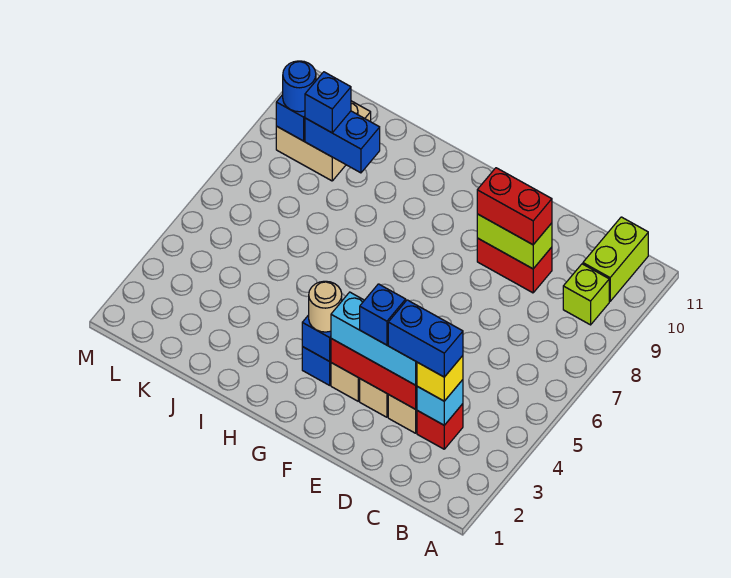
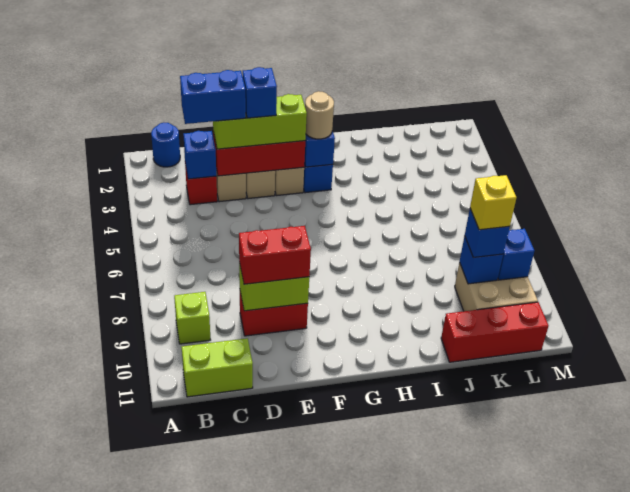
lime brick B10:B11 level 1 -> lime brick B11:C11 level 1
cyan brick C3 level 2 -> blue brick C3 level 2
yellow brick C3 level 3 -> yellow brick K9 level 4
cyan brick D3:F3 level 3 -> lime brick D3:F3 level 3
blue brick J9:K9 level 2 -> blue brick K9 level 2
none -> red brick J11:L11 level 1
blue round brick L9 level 3 -> blue round brick B1 level 1

